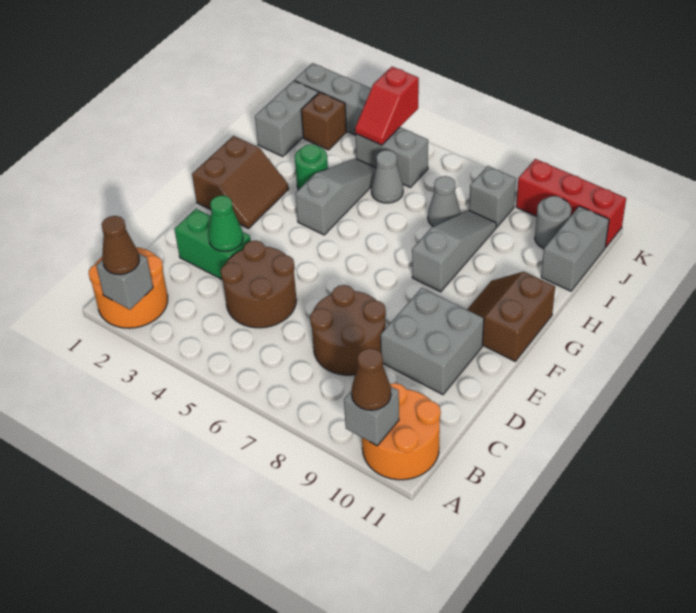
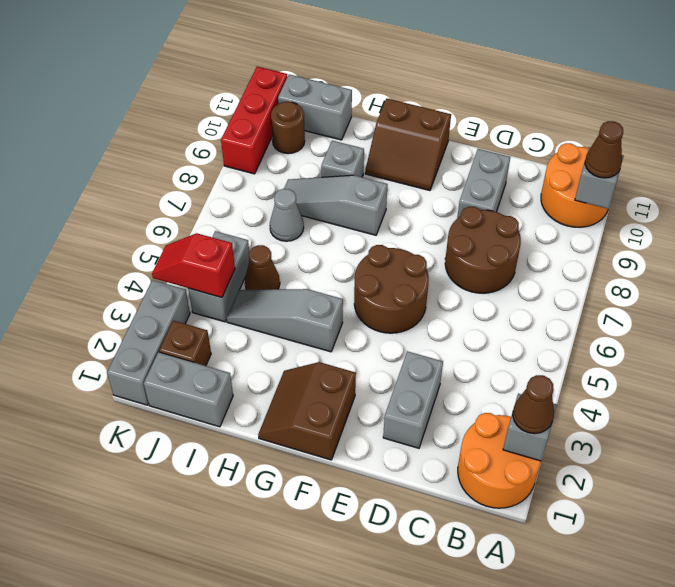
brown round brick C4:D5 level 1 -> brown round brick E5:F6 level 1
green brick D2:D3 level 1 -> grey brick D2:D3 level 1
green cone D3 level 2 -> none
grey brick D9:E10 level 1 -> grey brick D9:D10 level 1
brown slope F1:G2 level 1 top 1 -> brown slope F1:G2 level 1 top F
green round brick H3 level 1 -> none
grey cone I5 level 1 -> brown cone I5 level 1
red slope J4:K4 level 2 top K -> red slope J4:K4 level 2 top J
grey brick J8 level 1 -> grey brick H9 level 1
grey round brick J10 level 1 -> brown round brick J10 level 1

